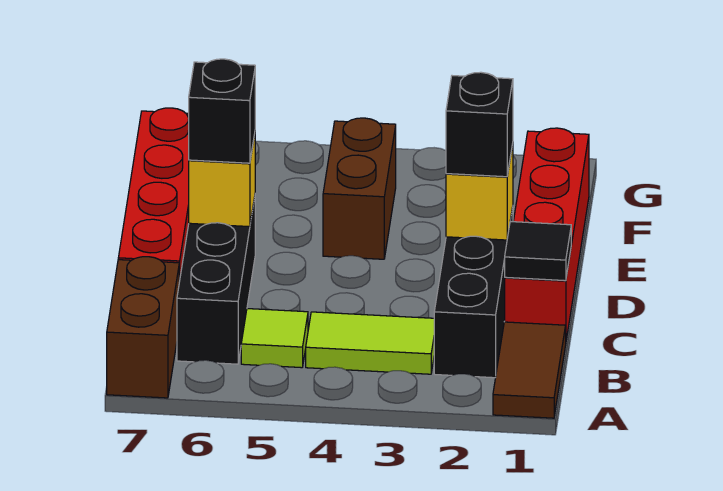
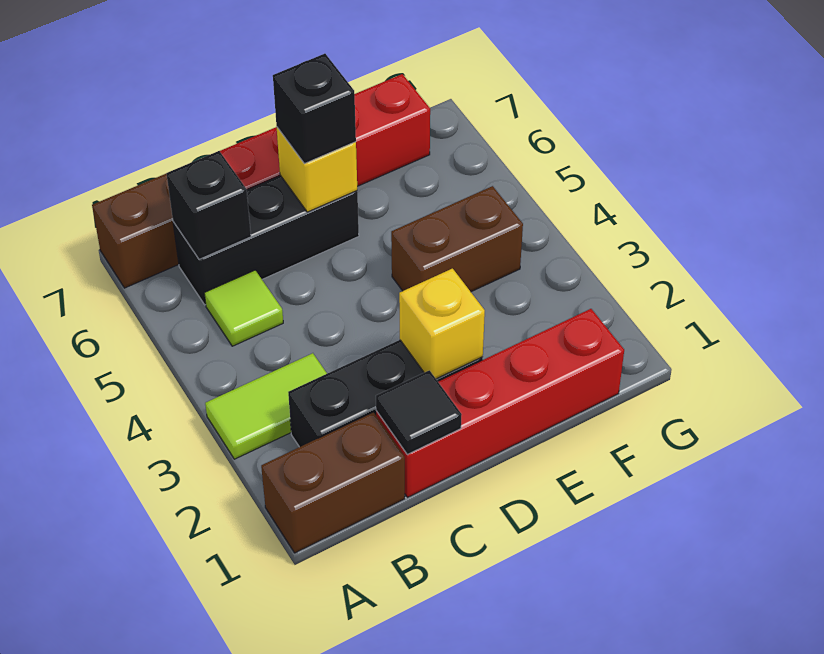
brown tile A1:B1 level 1 -> brown brick A1:B1 level 1
lime tile B3:B4 level 1 -> lime tile A3:B3 level 1
black brick D2 level 3 -> black brick B6 level 2

